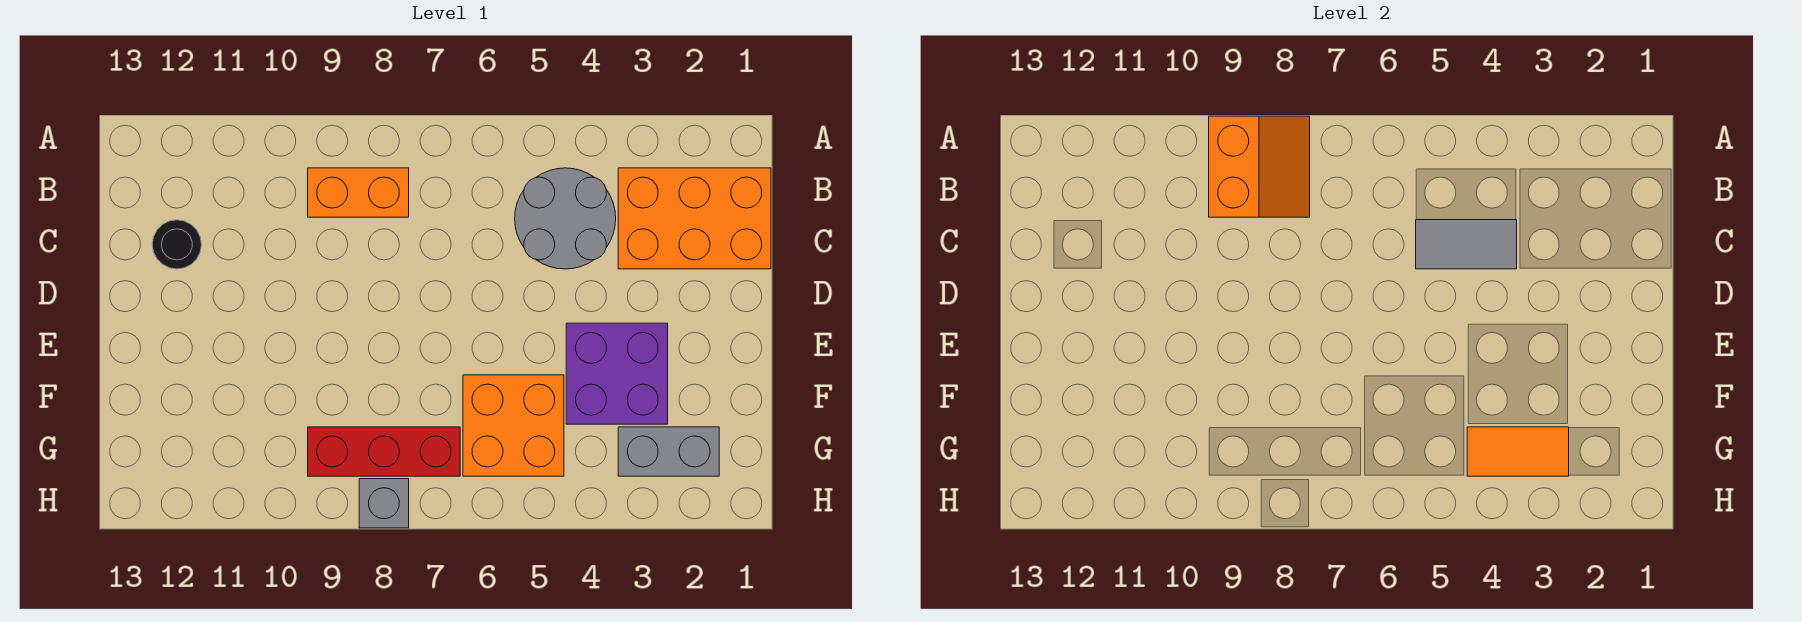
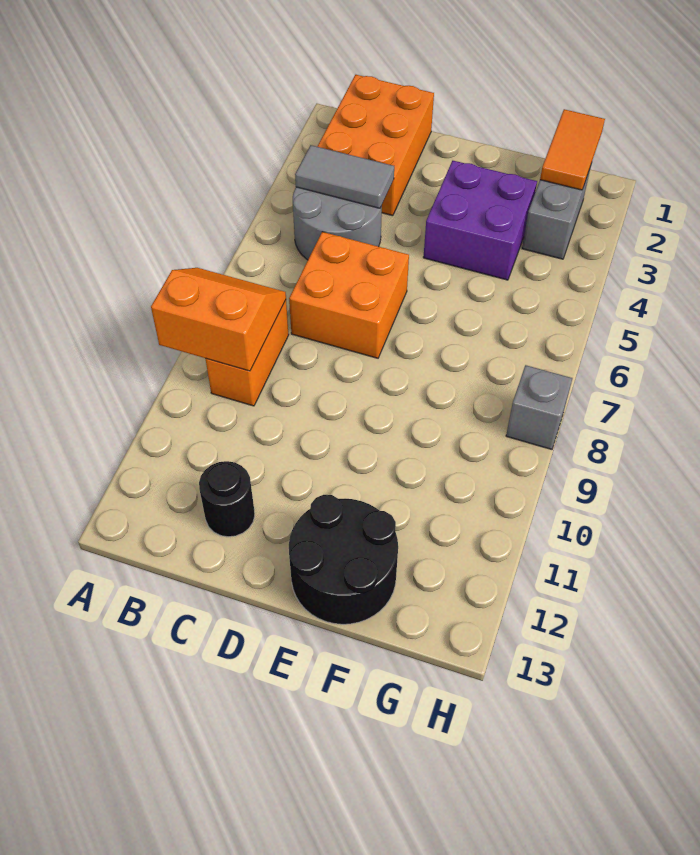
grey tile C4:C5 level 2 -> grey tile B4:C4 level 2
none -> black round brick E12:F13 level 1
orange brick F5:G6 level 1 -> orange brick C6:D7 level 1
orange tile G3:G4 level 2 -> orange tile G1:G2 level 2
red brick G7:G9 level 1 -> none

